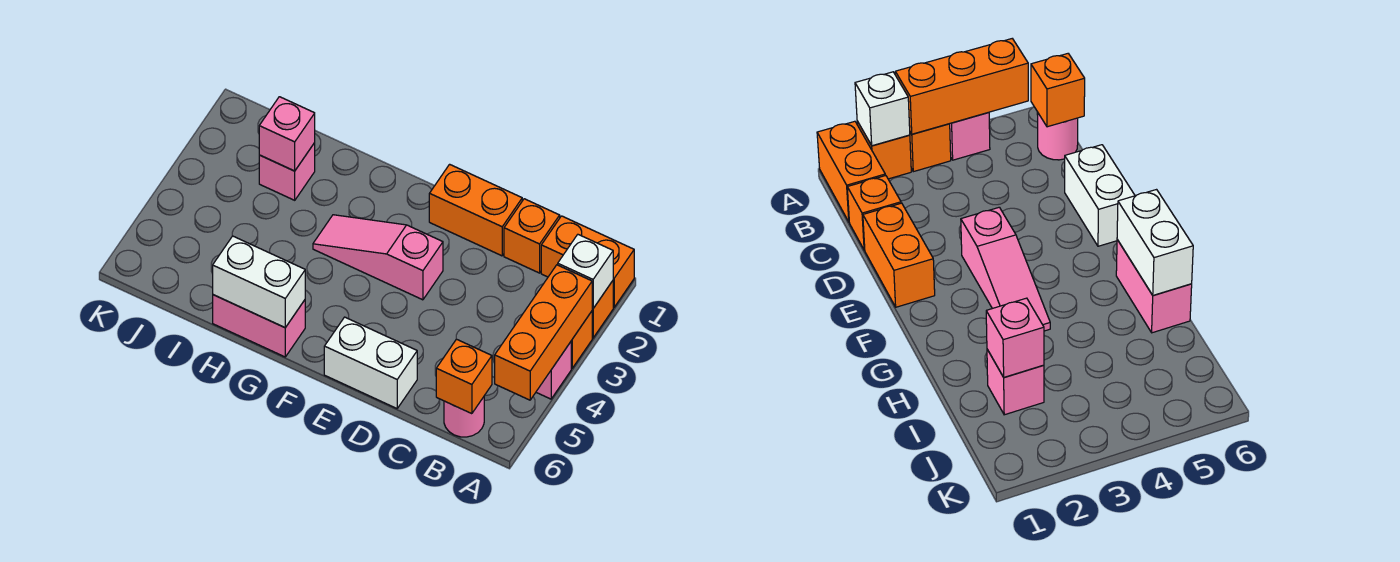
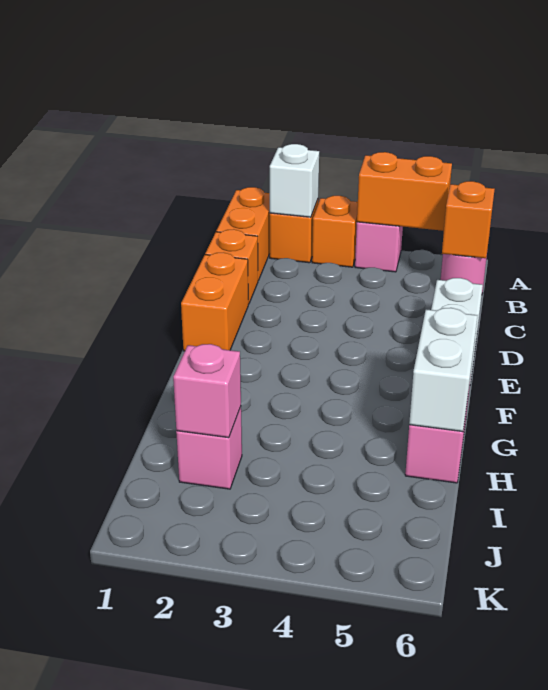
orange brick A3:A5 level 2 -> orange brick A4:A5 level 2
pink slope E3:G3 level 1 top E -> none

